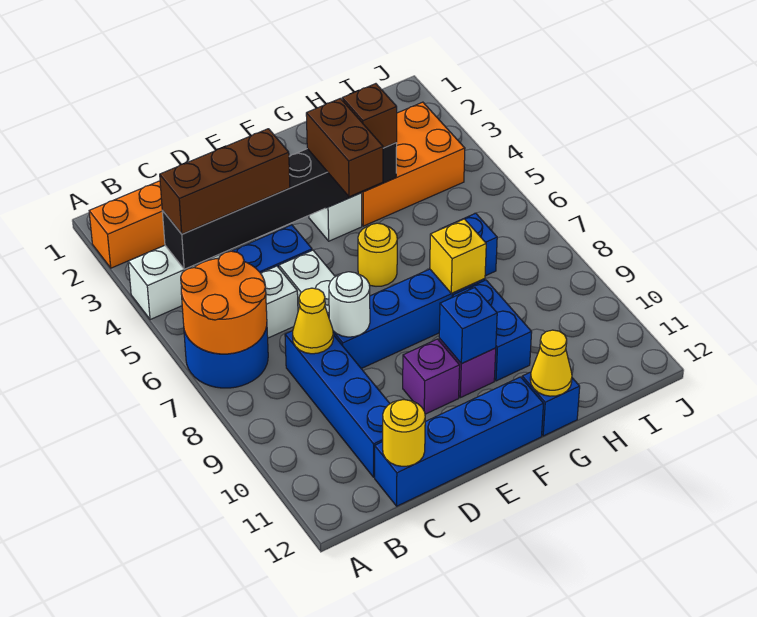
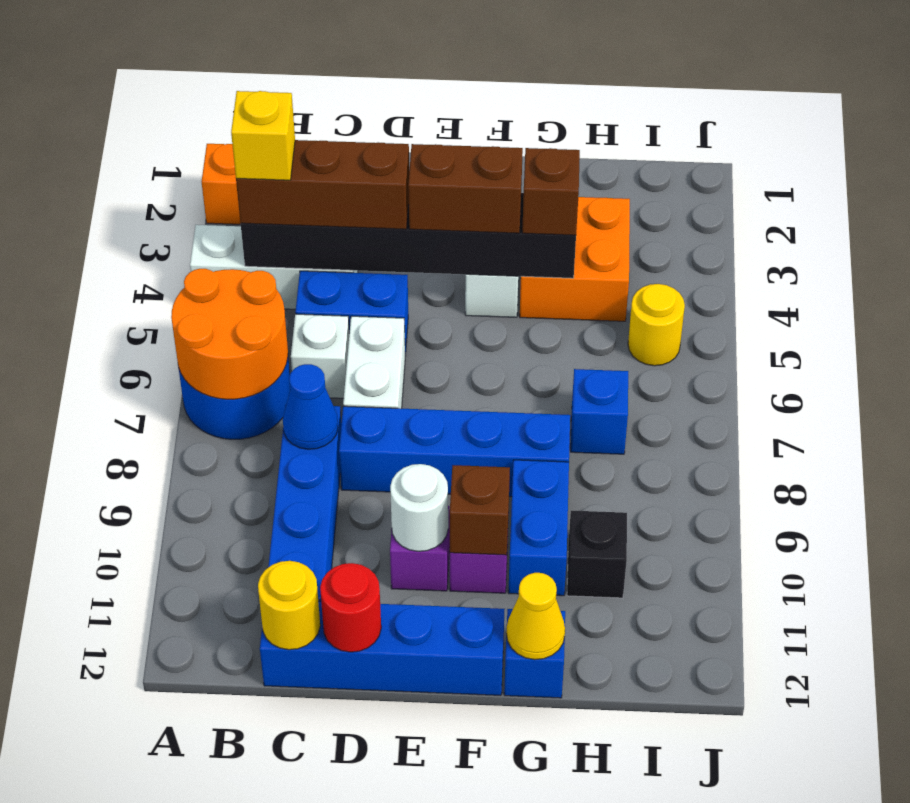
yellow cone C8 level 2 -> blue cone C8 level 2
white round brick D8 level 2 -> white round brick E10 level 2
none -> red round brick D12 level 2
brown brick F4:F5 level 3 -> brown brick E4:F4 level 3
yellow round brick F6 level 1 -> yellow round brick I5 level 1
blue brick F10 level 2 -> brown brick F10 level 2
orange brick G3:I4 level 1 -> orange brick G3:H4 level 1
yellow brick G8 level 2 -> yellow brick B4 level 4
none -> black brick H10 level 1

